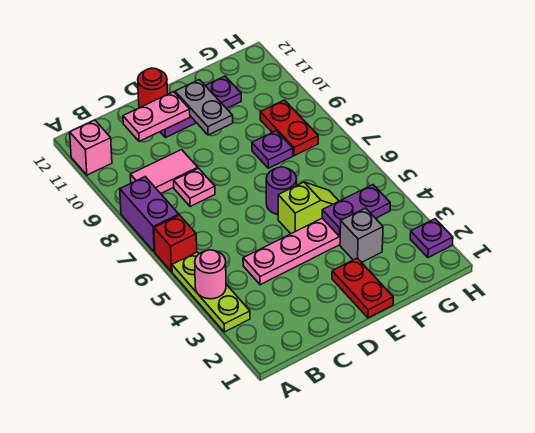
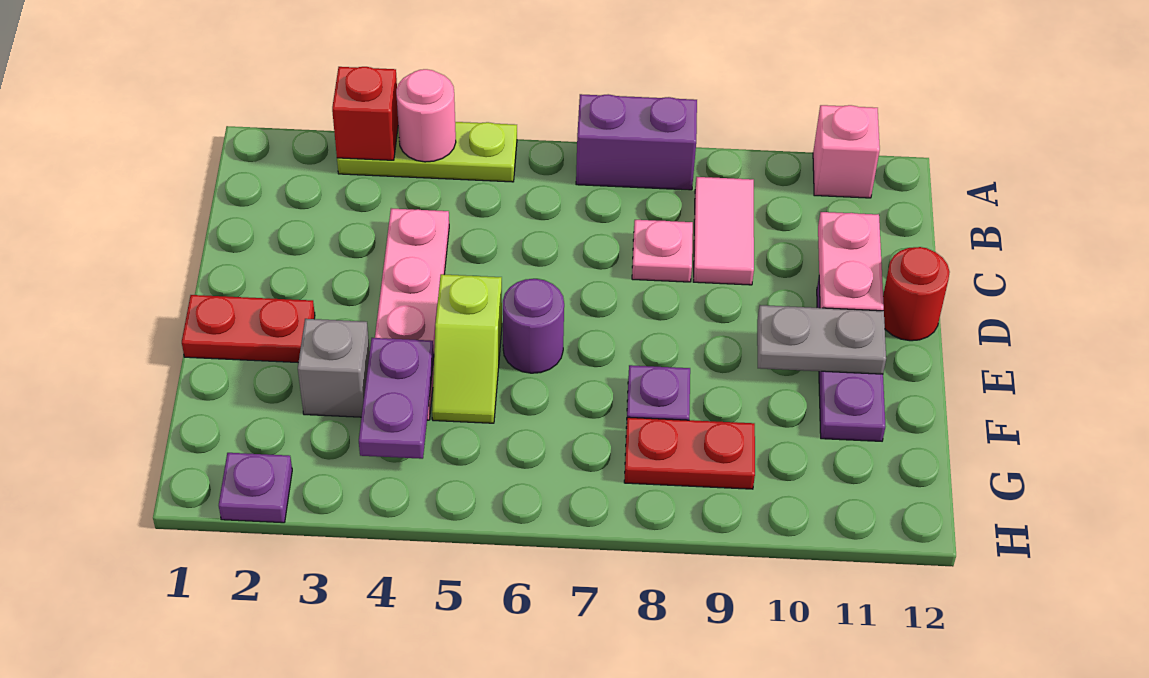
red brick A6 level 1 -> red brick A3 level 2

